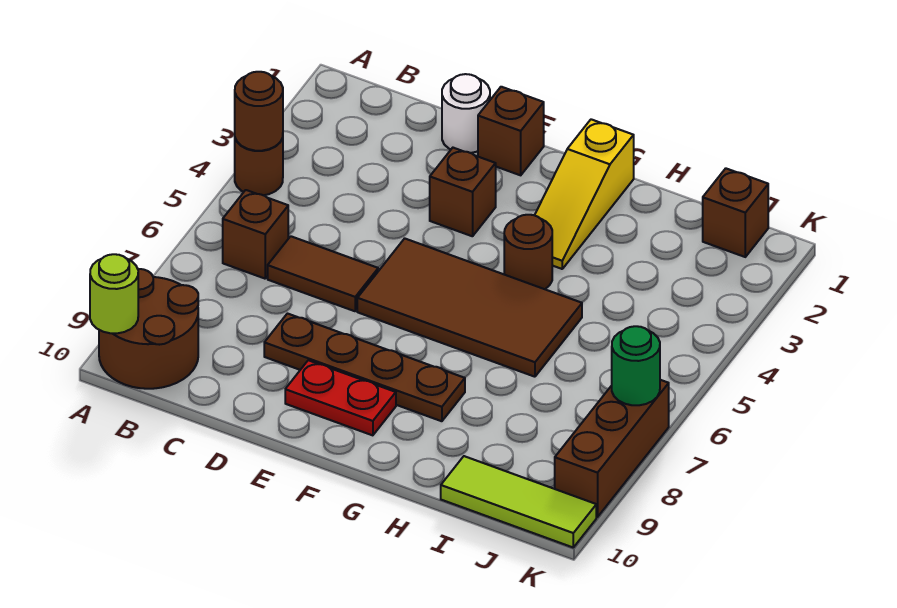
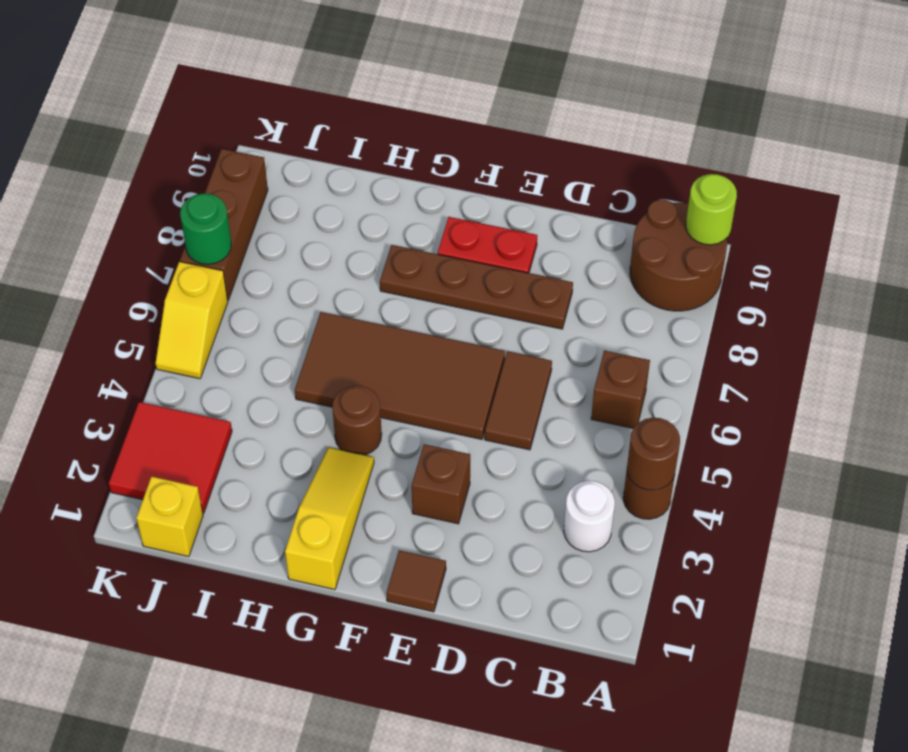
brown tile C6:D6 level 1 -> brown tile D5:D6 level 1
white round brick D1 level 1 -> white round brick B3 level 1
brown brick E1 level 1 -> brown tile E1 level 1
lime tile I10:K10 level 1 -> none
brown brick J1 level 1 -> yellow brick J1 level 1
none -> red tile J2:K3 level 1
none -> yellow slope K5:K6 level 1 top 6

